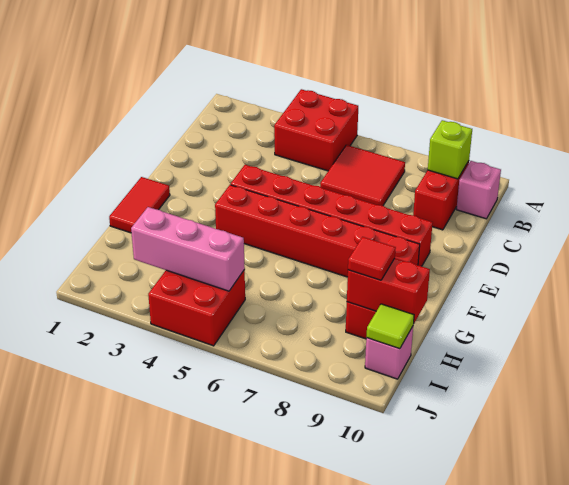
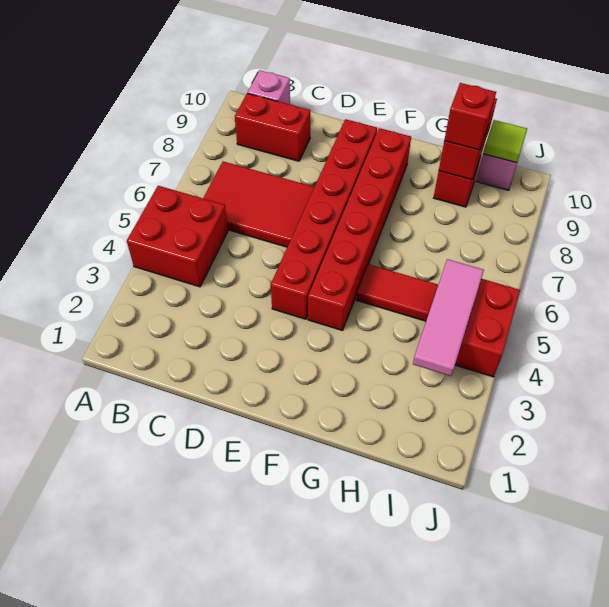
red tile B6:C7 level 1 -> red tile B6:D7 level 1
lime brick B9 level 2 -> none
red tile F1:G1 level 1 -> red tile G5:H5 level 1
red tile H9 level 3 -> red brick H9 level 3
pink brick I3:I5 level 2 -> pink tile I3:I5 level 2

